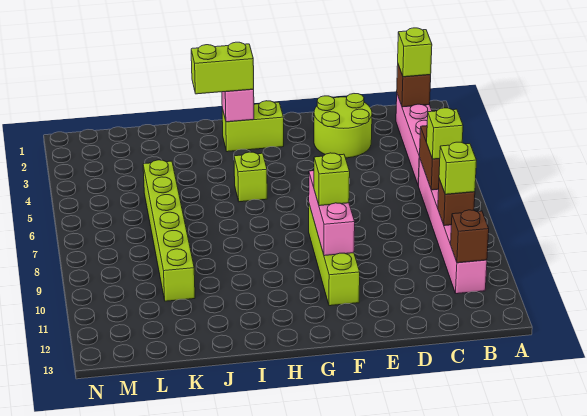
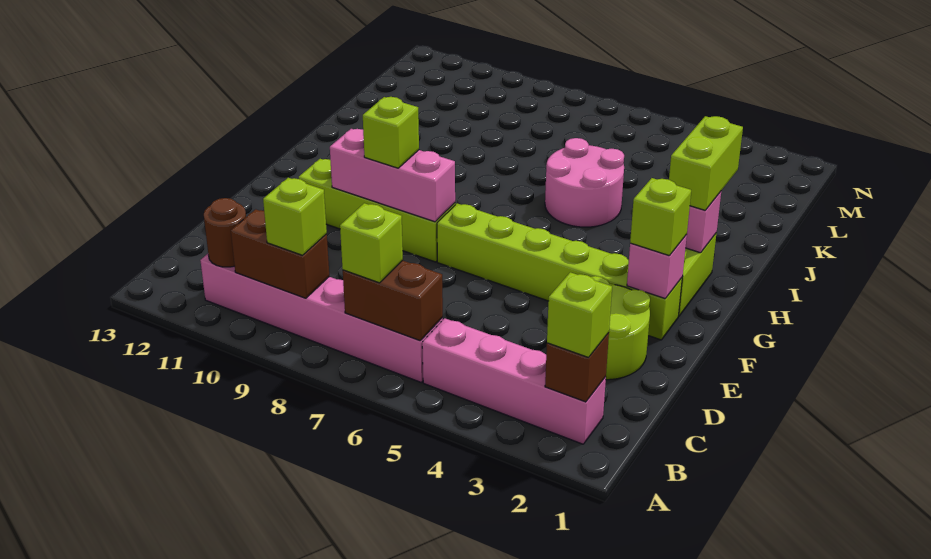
brown brick B9 level 2 -> brown brick B9:B10 level 2
brown brick B11 level 2 -> brown round brick B11 level 2
none -> pink brick F2 level 2
lime brick H5 level 1 -> lime brick F2 level 3
none -> pink round brick I5:J6 level 1
lime brick K5:K10 level 1 -> lime brick F2:F7 level 1

